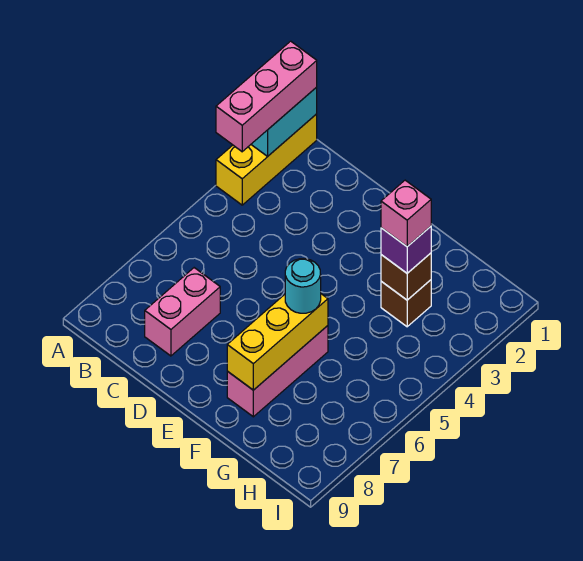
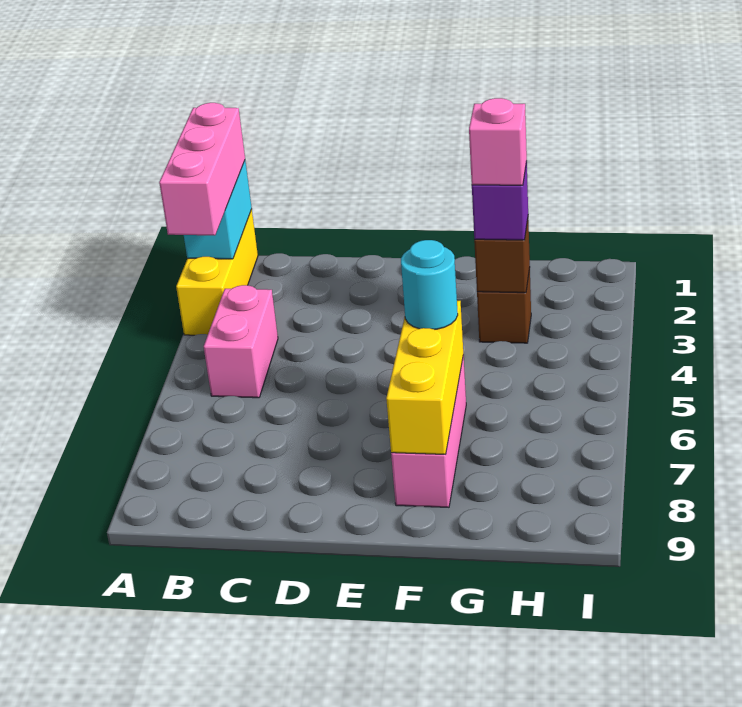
pink brick C7:C8 level 1 -> pink brick B4:B5 level 1

